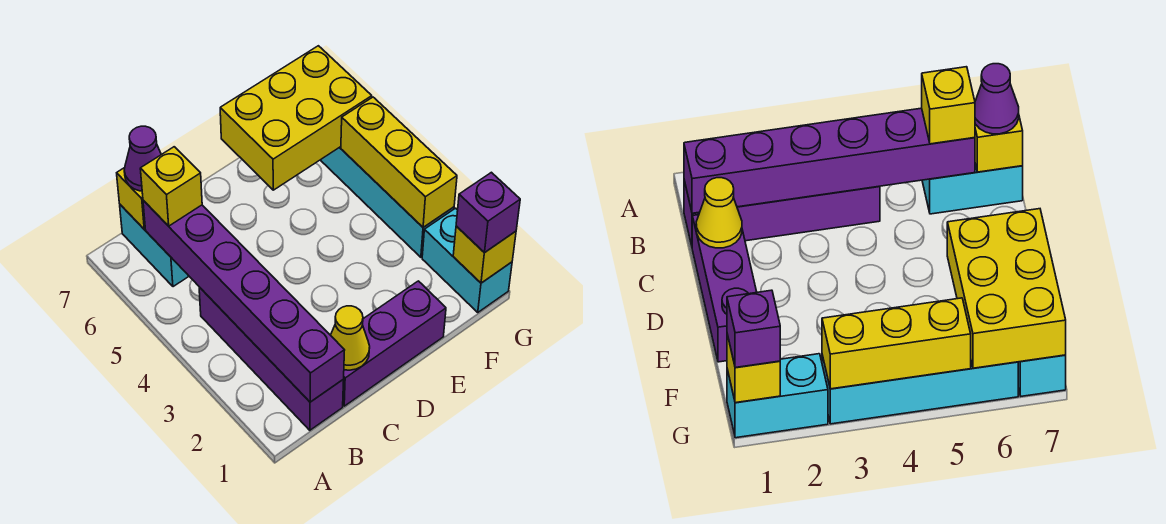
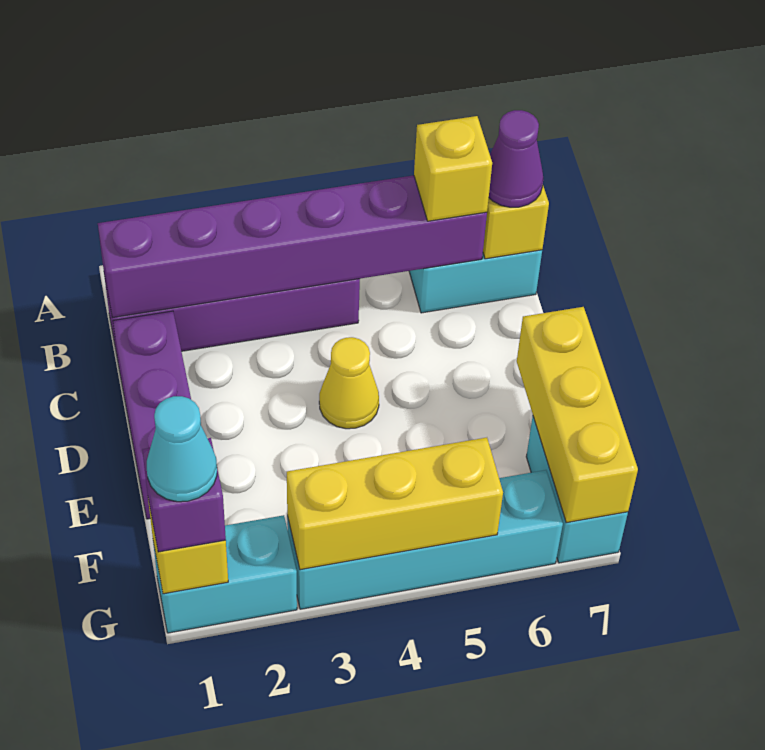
yellow cone C1 level 2 -> yellow cone D4 level 1
yellow brick E6:G7 level 2 -> yellow brick E7:G7 level 2
none -> cyan cone G1 level 4

